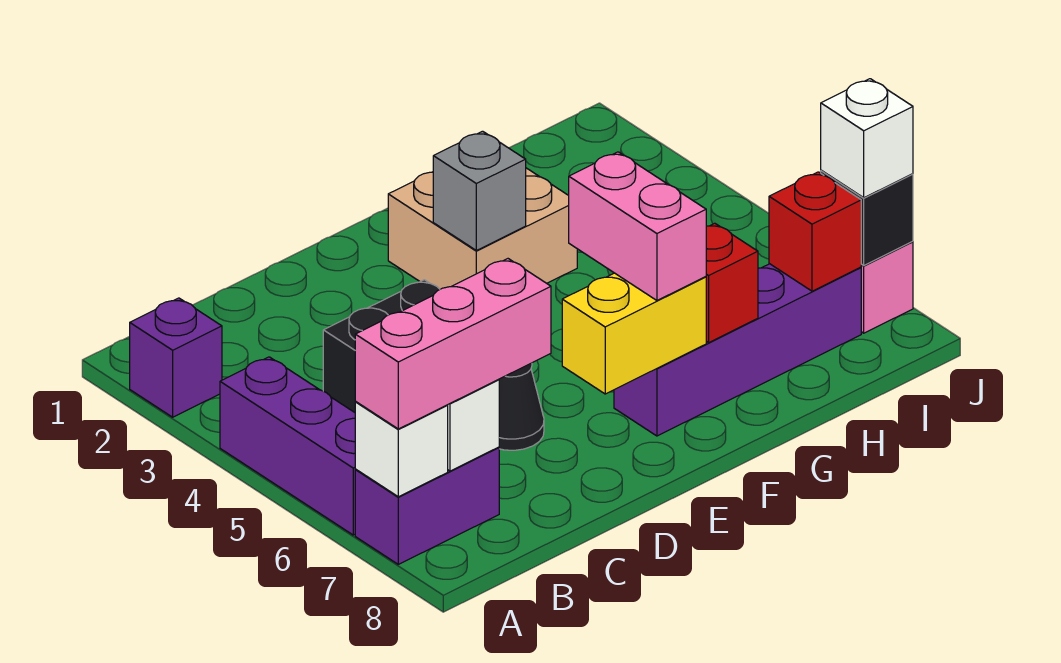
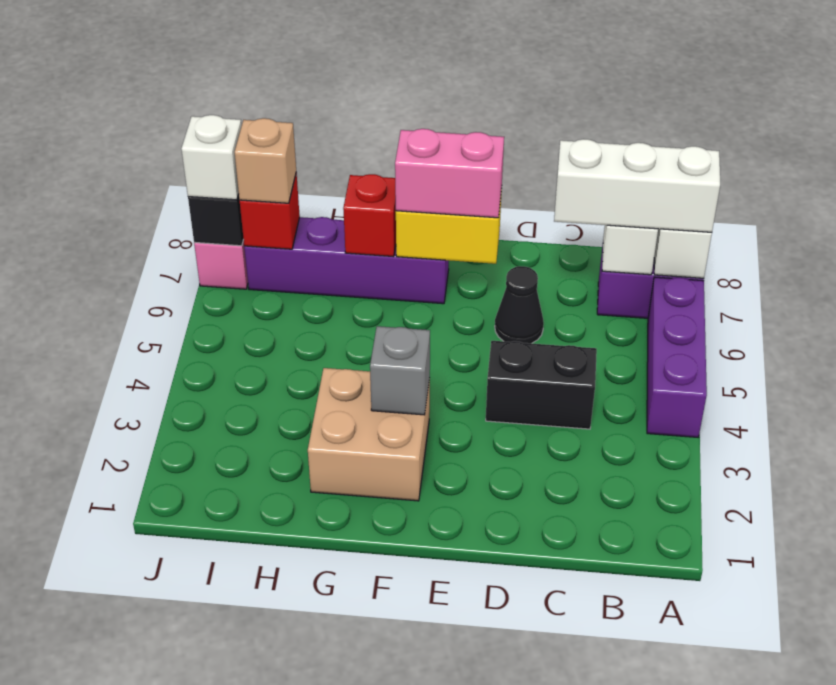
purple brick A2 level 1 -> none
pink brick A7:C7 level 3 -> white brick A7:C7 level 3
pink brick F6:F7 level 3 -> pink brick E7:F7 level 3
none -> tan brick I7 level 3

